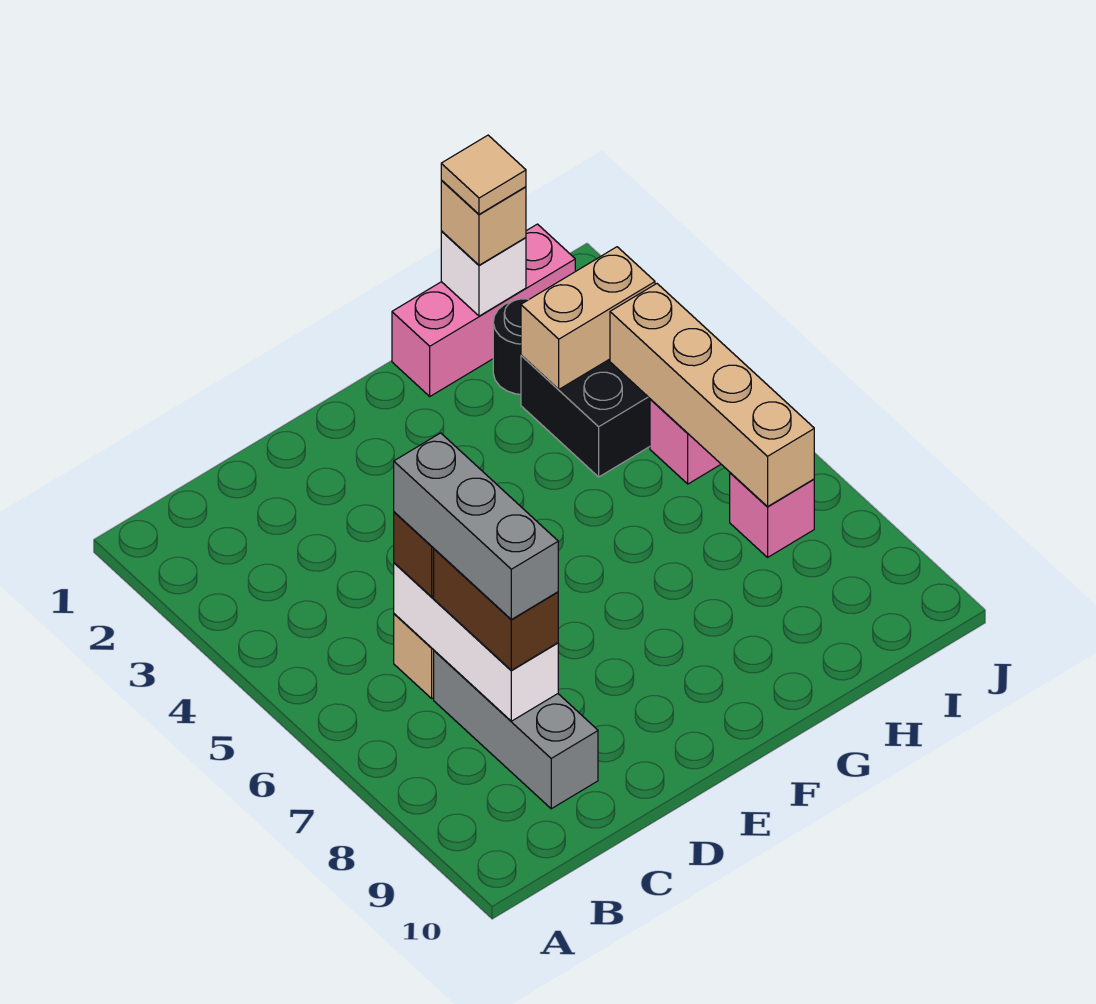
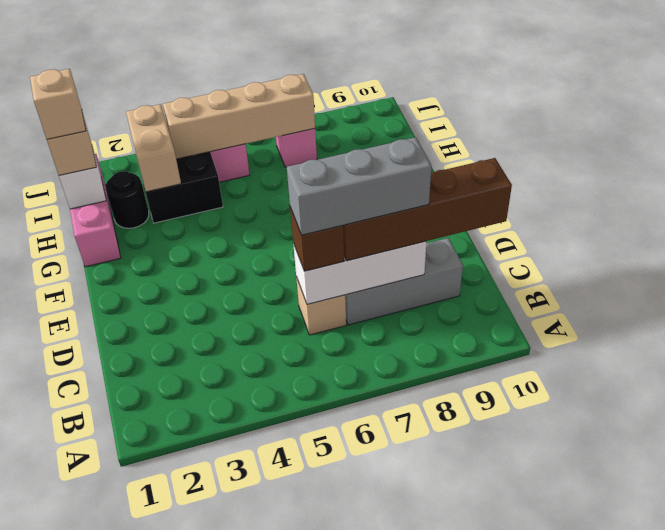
brown brick C7:C8 level 3 -> brown brick C7:C10 level 3
tan tile H1 level 4 -> tan brick H1 level 4

